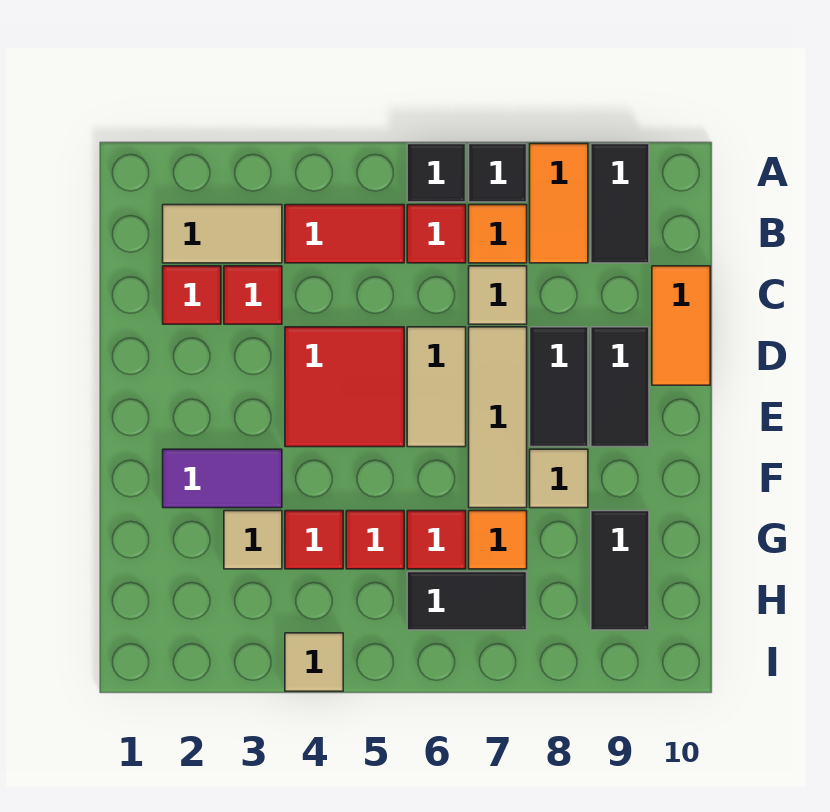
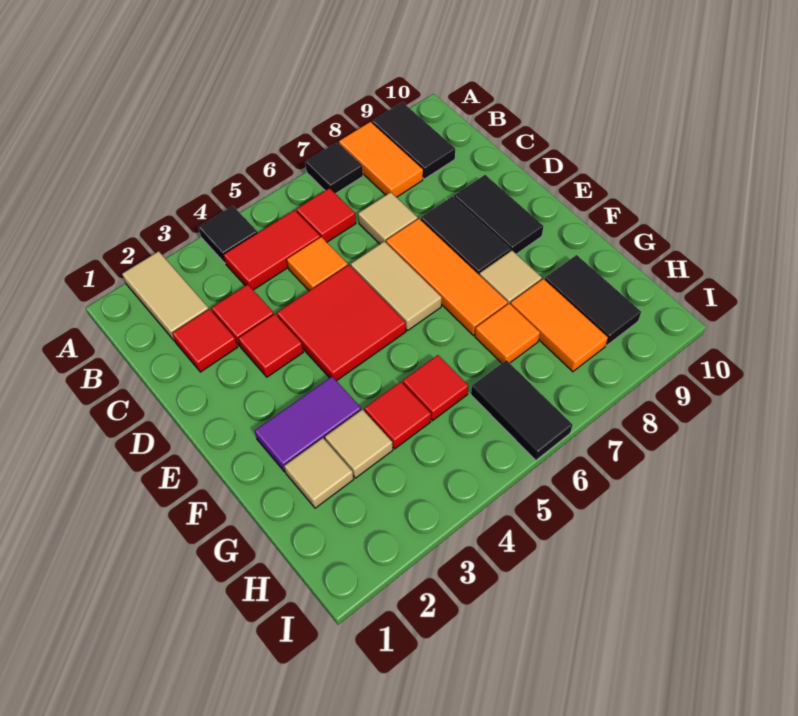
black tile A6 level 1 -> black tile A4 level 1
tan tile B2:B3 level 1 -> tan tile A2:B2 level 1
orange tile B7 level 1 -> orange tile C5 level 1
orange tile C10:D10 level 1 -> orange tile G8:H8 level 1
tan tile D7:F7 level 1 -> orange tile D7:F7 level 1
red tile G6 level 1 -> red tile D3 level 1
black tile H6:H7 level 1 -> black tile H6:I6 level 1
tan tile I4 level 1 -> tan tile G2 level 1

